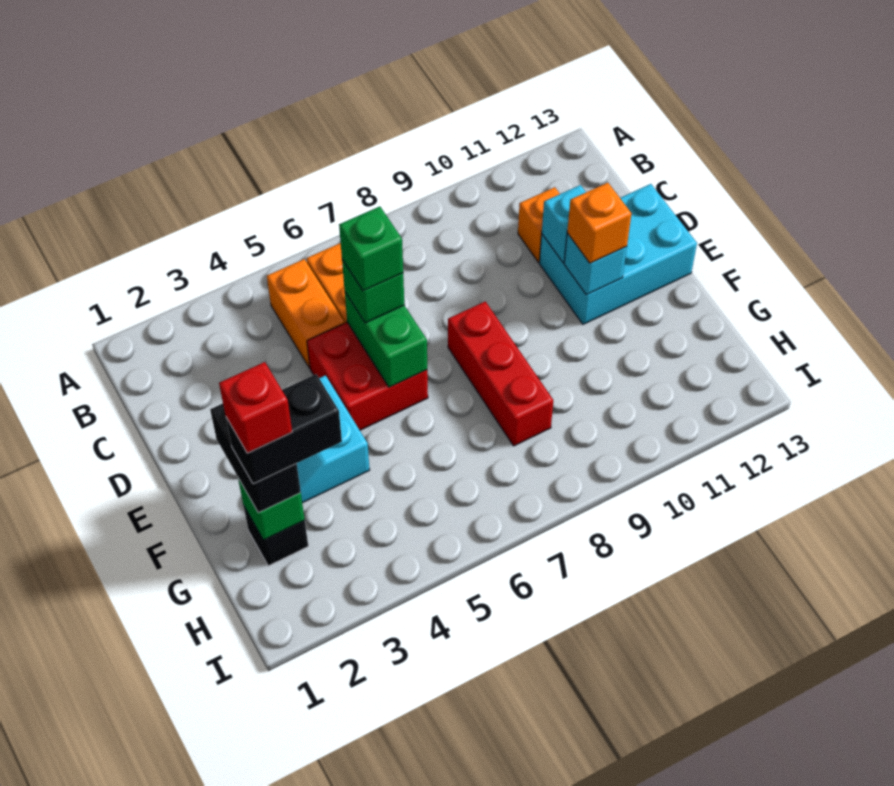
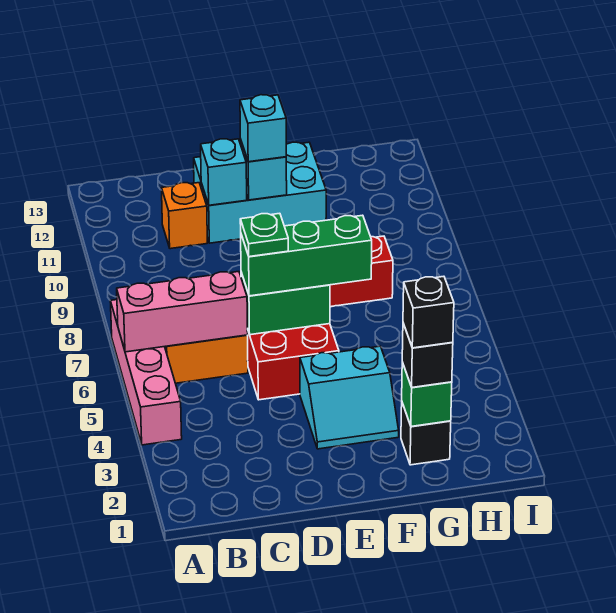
none -> pink brick A4:A7 level 1
none -> pink brick A6:C6 level 2
orange brick B5:C5 level 1 -> none
green brick D6 level 3 -> green brick D6:F6 level 3
green brick D6 level 4 -> green plate D6 level 4
cyan brick D11:E13 level 1 -> cyan brick D11:F12 level 1
orange brick E11 level 3 -> cyan brick E11 level 3
black brick F2:G2 level 3 -> black brick G2 level 3
black brick G2:G3 level 4 -> black brick G2 level 4
red brick G2 level 5 -> none

